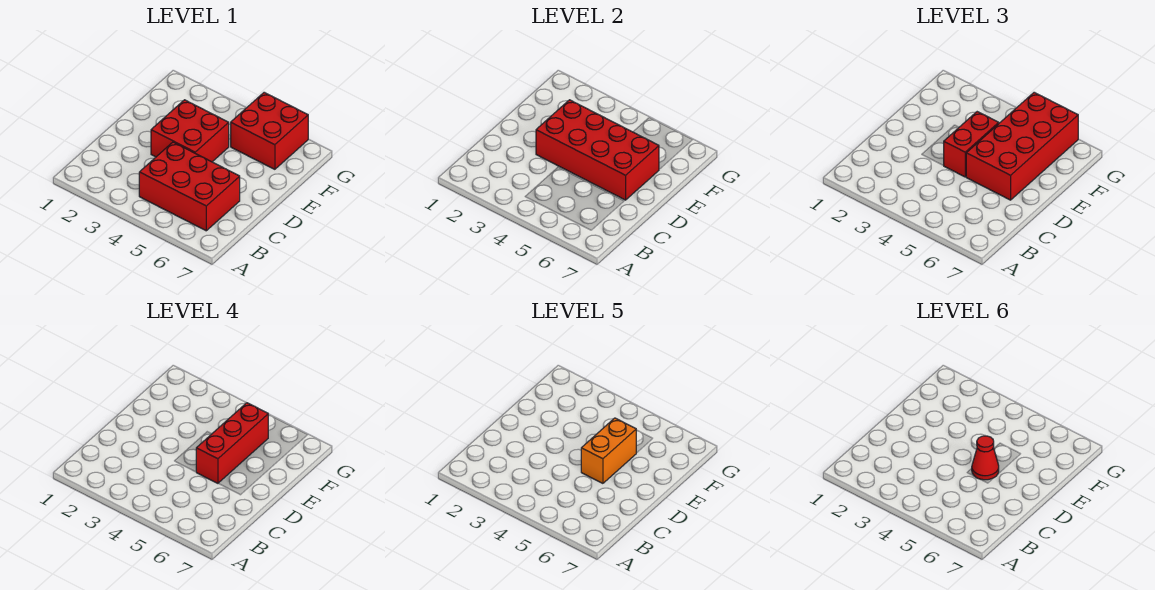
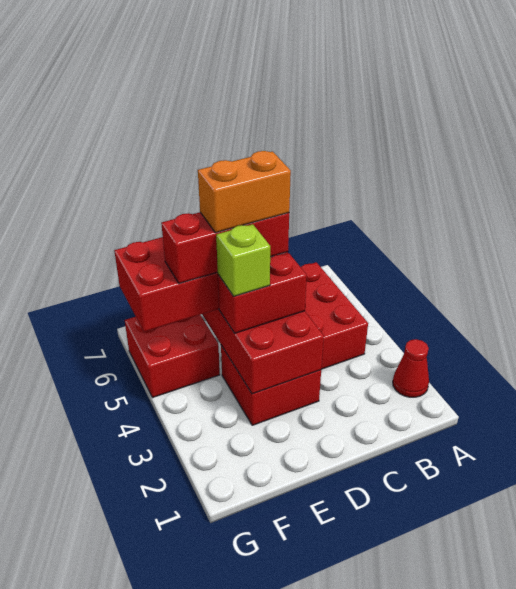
red cone D5 level 6 -> red cone A2 level 1
none -> lime brick E4 level 4

